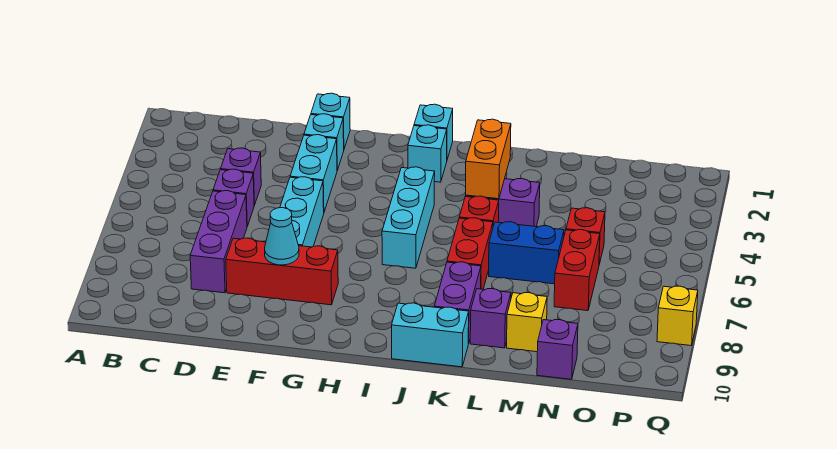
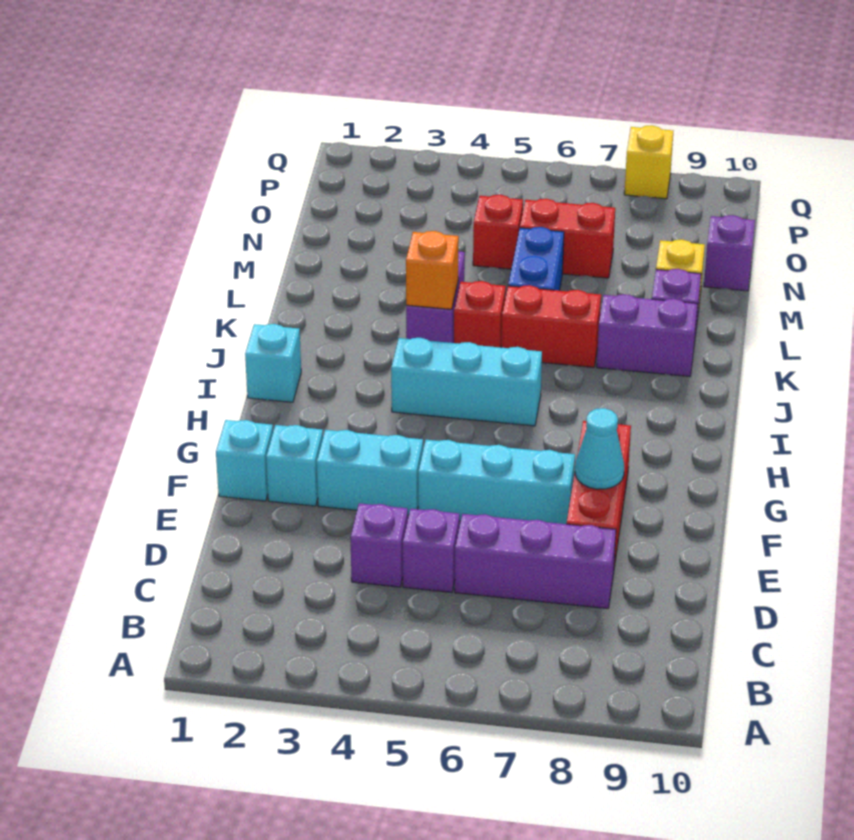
cyan brick I2 level 1 -> none
cyan brick J10:K10 level 1 -> none
orange brick K3:K4 level 2 -> orange brick K4 level 2

